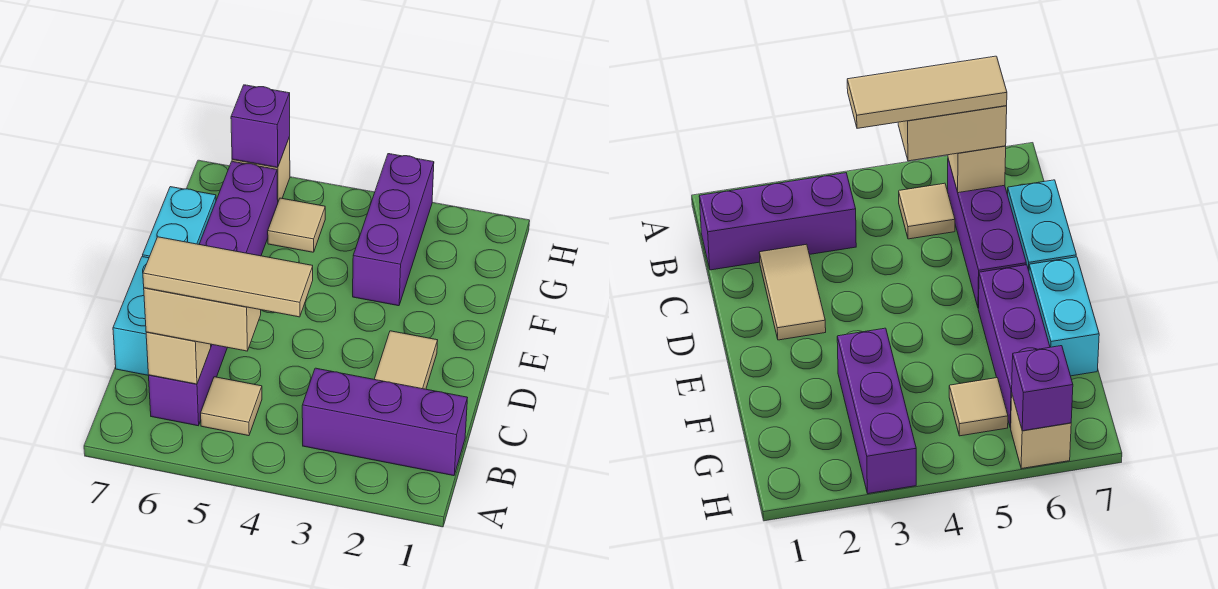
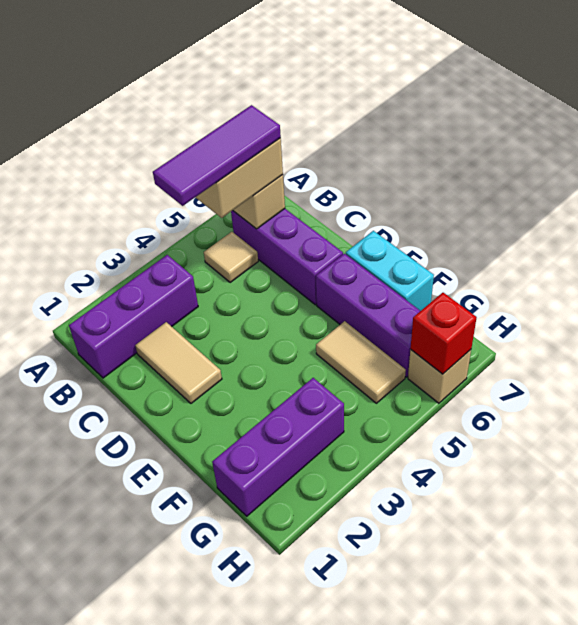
tan tile B4:B6 level 4 -> purple tile B4:B6 level 4
cyan brick C7:D7 level 1 -> none
purple brick F3:H3 level 1 -> purple brick G1:G3 level 1
tan tile G5 level 1 -> tan tile F5:G5 level 1
purple brick H6 level 2 -> red brick H6 level 2

